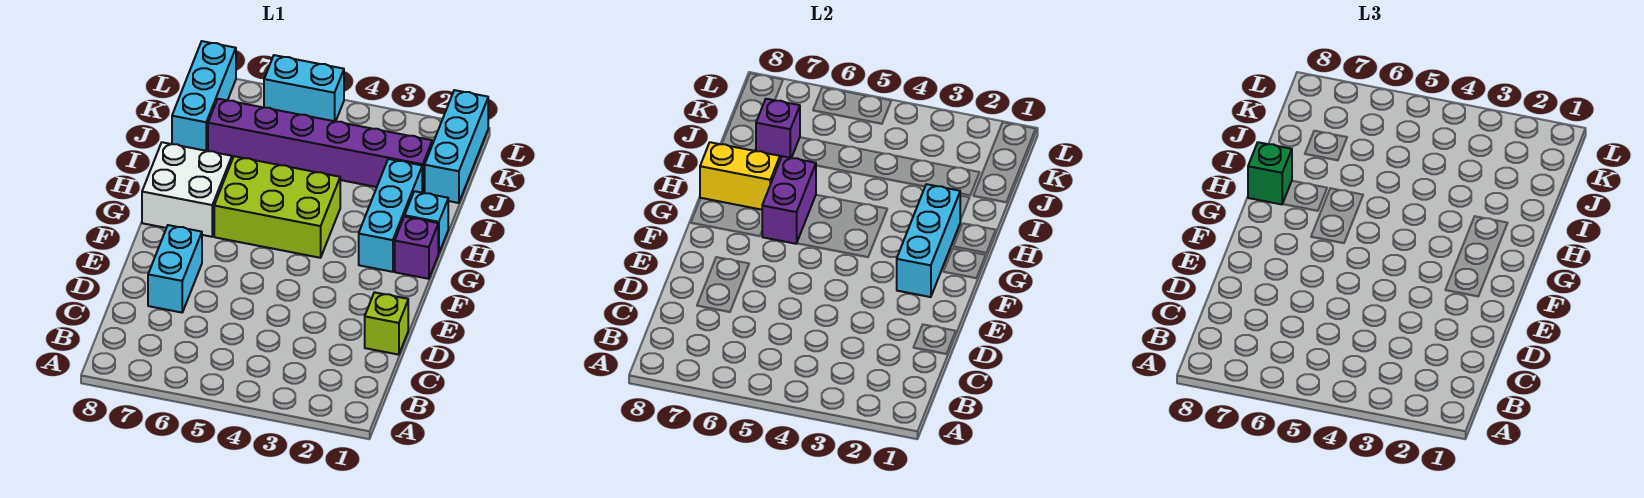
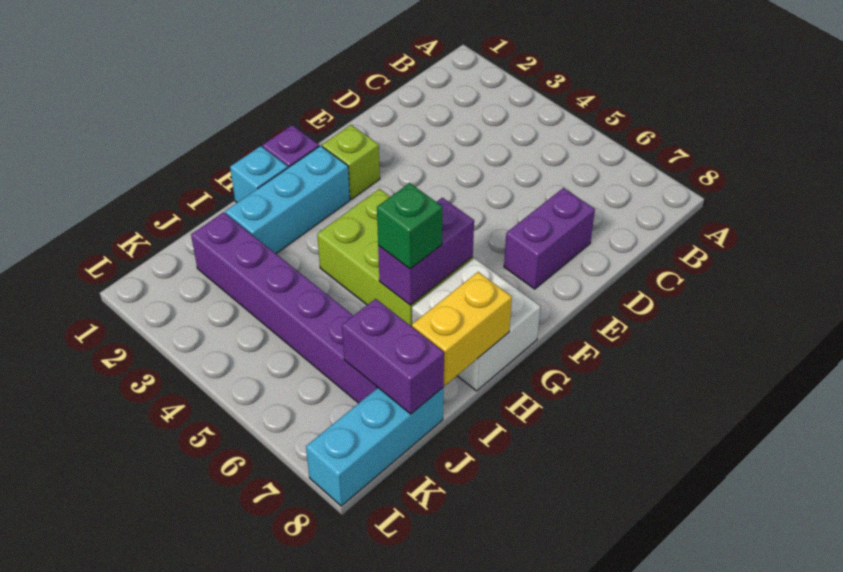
lime brick D1 level 1 -> lime brick F2 level 1
cyan brick D7:E7 level 1 -> purple brick D7:E7 level 1
cyan brick F2:H2 level 2 -> none
yellow brick H7:H8 level 2 -> yellow brick H8:I8 level 2
green brick H8 level 3 -> green brick H6 level 3
cyan brick J1:L1 level 1 -> none
purple brick J7 level 2 -> purple brick J7:J8 level 2
cyan brick L5:L6 level 1 -> none

